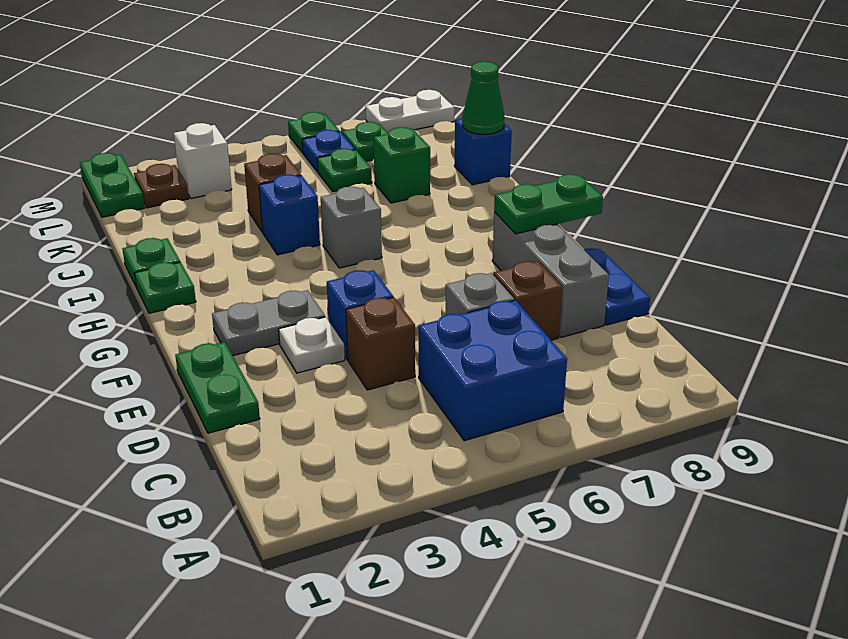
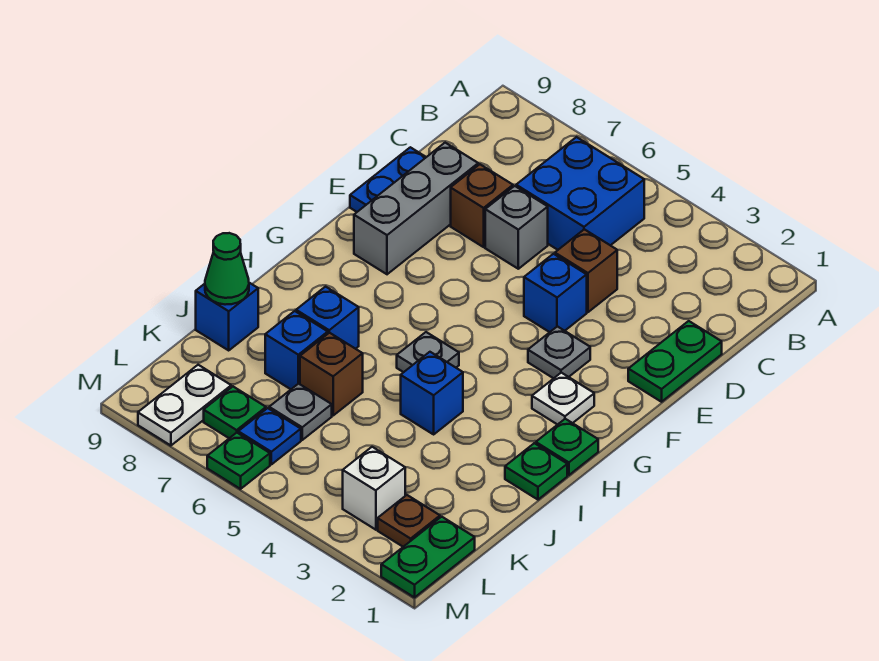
white plate E3 level 1 -> white plate G2 level 1
grey plate F2:F3 level 1 -> grey plate F3 level 1
green plate F8:F9 level 2 -> none
grey brick H5 level 1 -> grey plate H5 level 1
none -> blue brick I7 level 1
brown brick J4 level 1 -> brown brick J6 level 1
green brick J7 level 1 -> blue brick J7 level 1
green plate K6 level 1 -> grey plate K6 level 1
white plate M8:M9 level 1 -> white plate L8:M8 level 1

